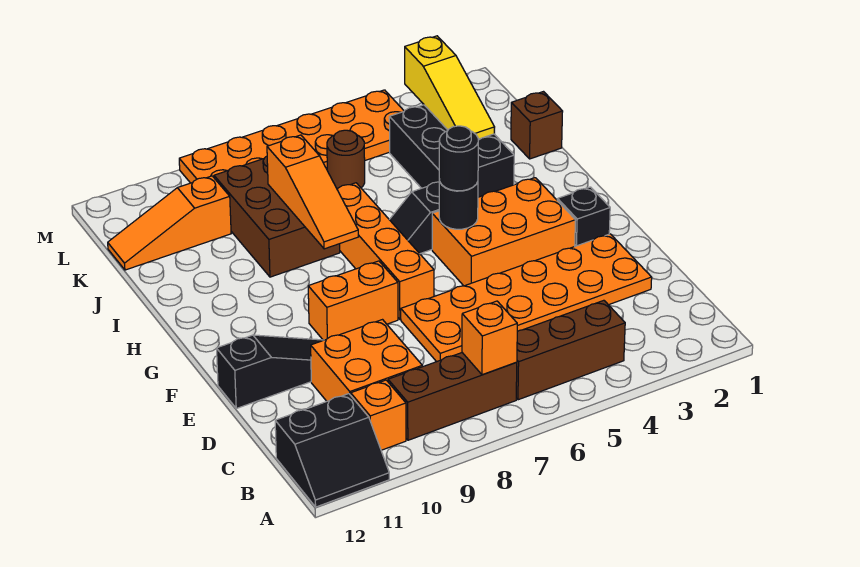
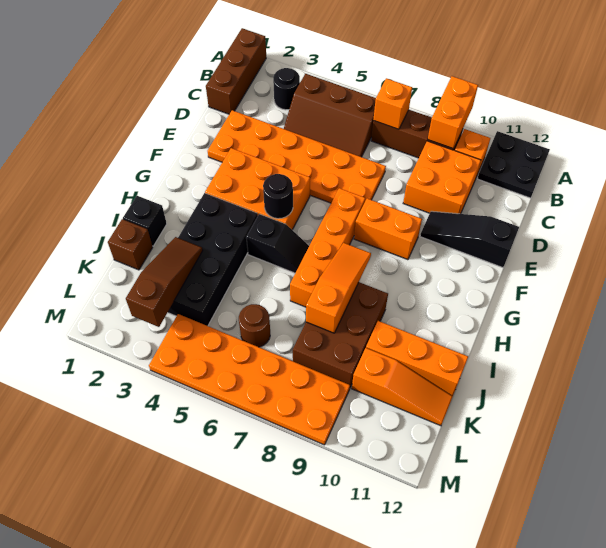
none -> brown brick A1:C1 level 1
none -> orange brick A9:B9 level 2
black slope A11:B12 level 1 top B -> black plate A11:B12 level 1
black brick F2 level 1 -> black brick I1 level 1
black round brick G5 level 3 -> black round brick B3 level 1
black brick I3:K4 level 1 -> black brick H3:K4 level 1
yellow slope J3:L3 level 2 top L -> brown slope J3:L3 level 2 top L
none -> orange brick J10:J12 level 1

